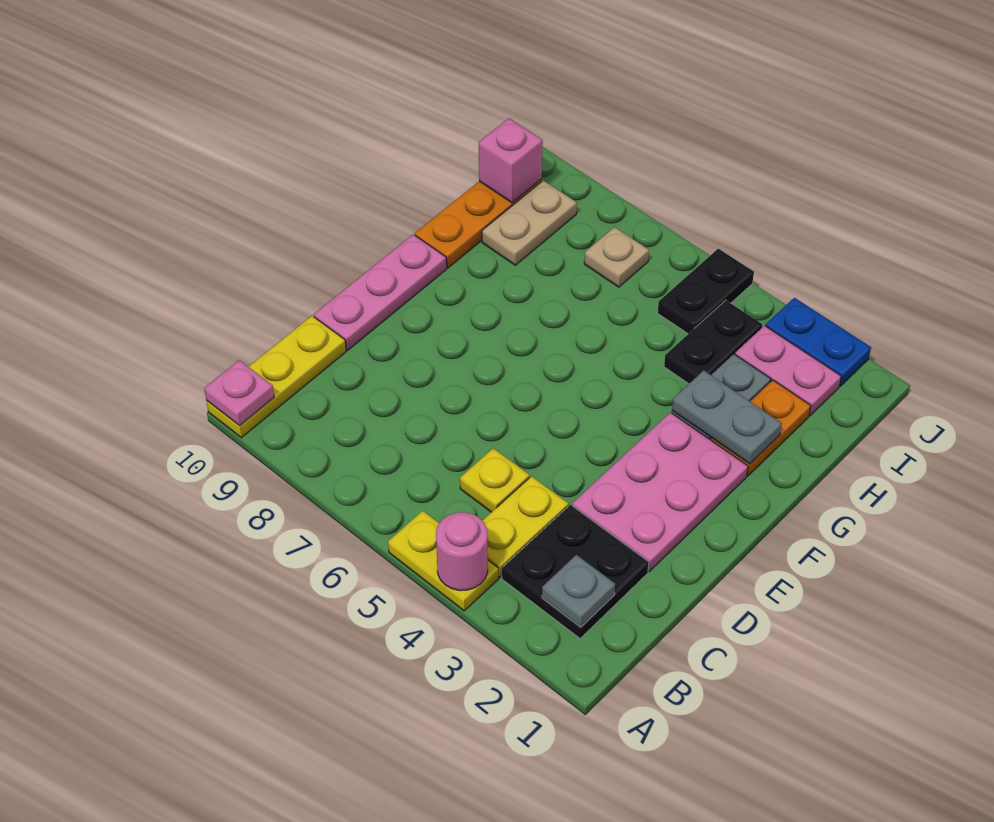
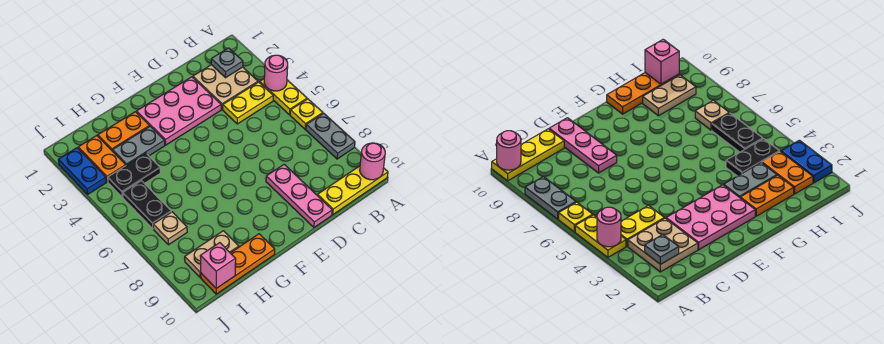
pink plate A10 level 2 -> pink round brick A10 level 2
black plate B2:C3 level 1 -> tan plate B2:C3 level 1
yellow plate C5 level 1 -> yellow plate A6 level 1
pink plate D10:F10 level 1 -> pink plate D8:D10 level 1
grey plate G2:G3 level 2 -> grey plate A7:A8 level 1
pink plate I2:I3 level 1 -> orange plate I2:I3 level 1
black plate I5:J5 level 1 -> black plate I5:I6 level 1

